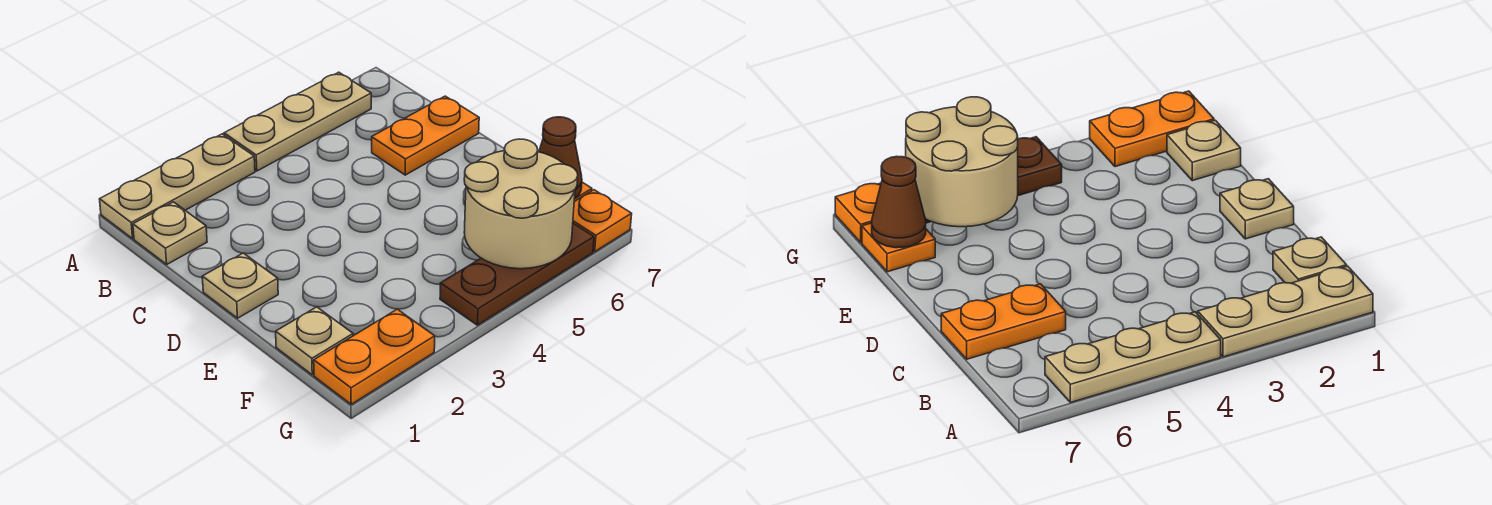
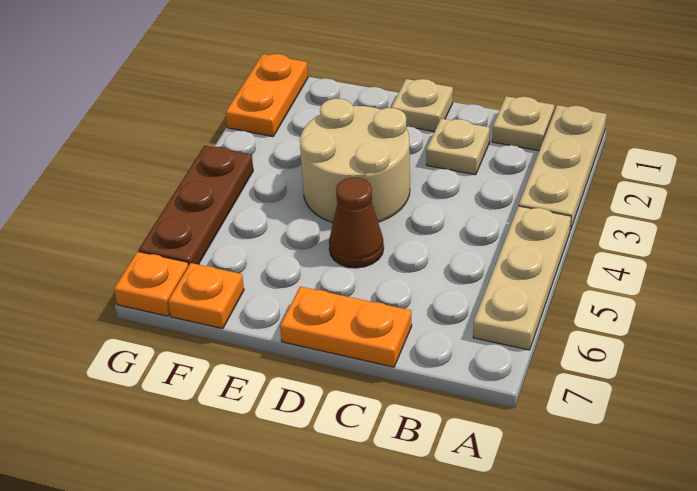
orange plate C6:C7 level 1 -> orange plate C7:D7 level 1
tan plate F1 level 1 -> tan plate C2 level 1
tan round brick F5:G6 level 2 -> tan round brick D3:E4 level 1
brown cone F7 level 2 -> brown cone D5 level 1

